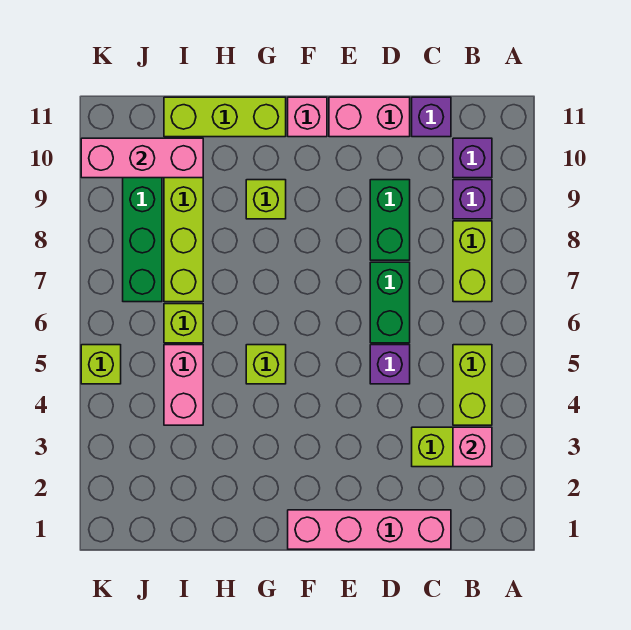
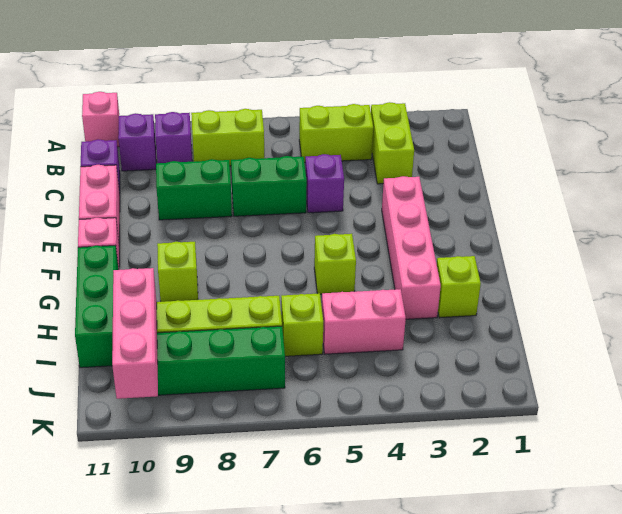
pink brick B3 level 2 -> pink brick A11 level 1
pink brick C1:F1 level 1 -> pink brick E3:H3 level 1
lime brick G11:I11 level 1 -> green brick G11:I11 level 1
lime brick K5 level 1 -> lime brick H2 level 1

